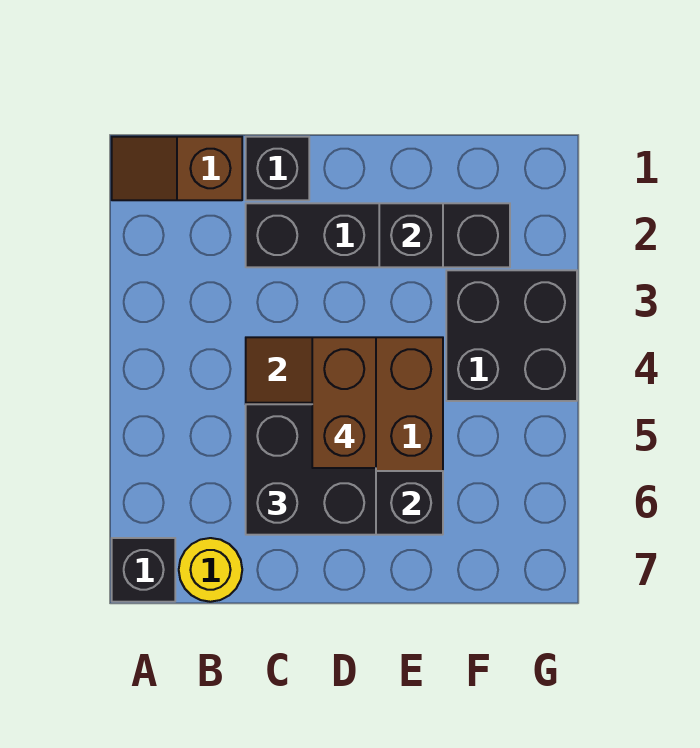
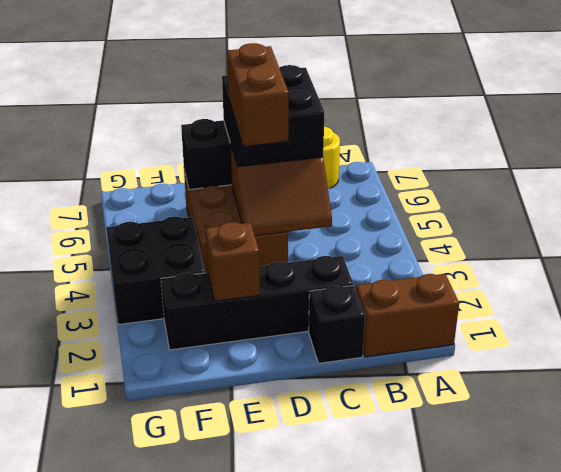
brown slope A1:B1 level 1 top B -> brown brick A1:B1 level 1
black brick A7 level 1 -> none
black brick E2 level 2 -> brown brick E2 level 2

